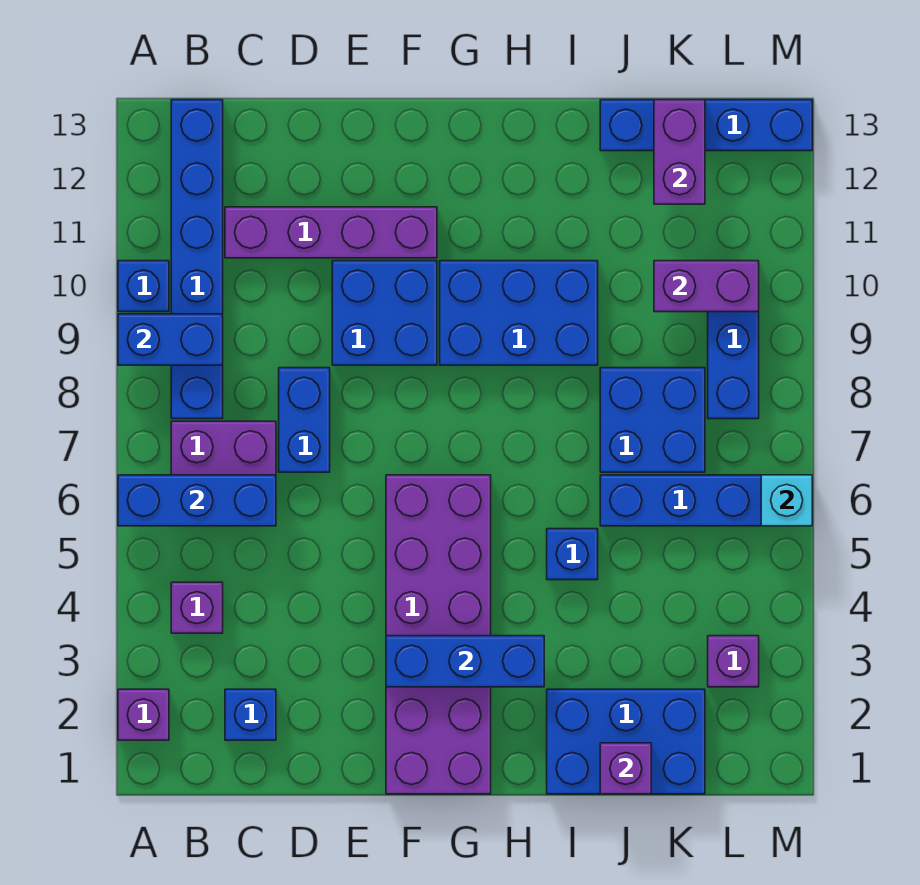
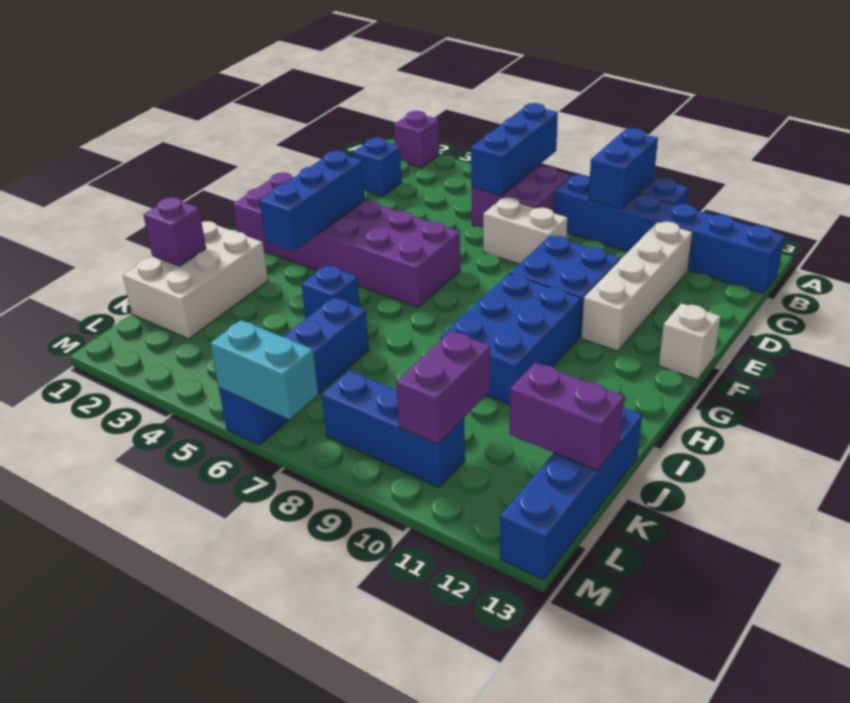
purple brick B4 level 1 -> none
purple brick C11:F11 level 1 -> white brick C11:F11 level 1
blue brick D7:D8 level 1 -> white brick D7:D8 level 1
none -> white brick F13 level 1
blue brick I1:K2 level 1 -> white brick I1:K2 level 1
blue brick J7:K8 level 1 -> none
purple brick L3 level 1 -> none
cyan brick M6 level 2 -> cyan brick M6:M7 level 2

